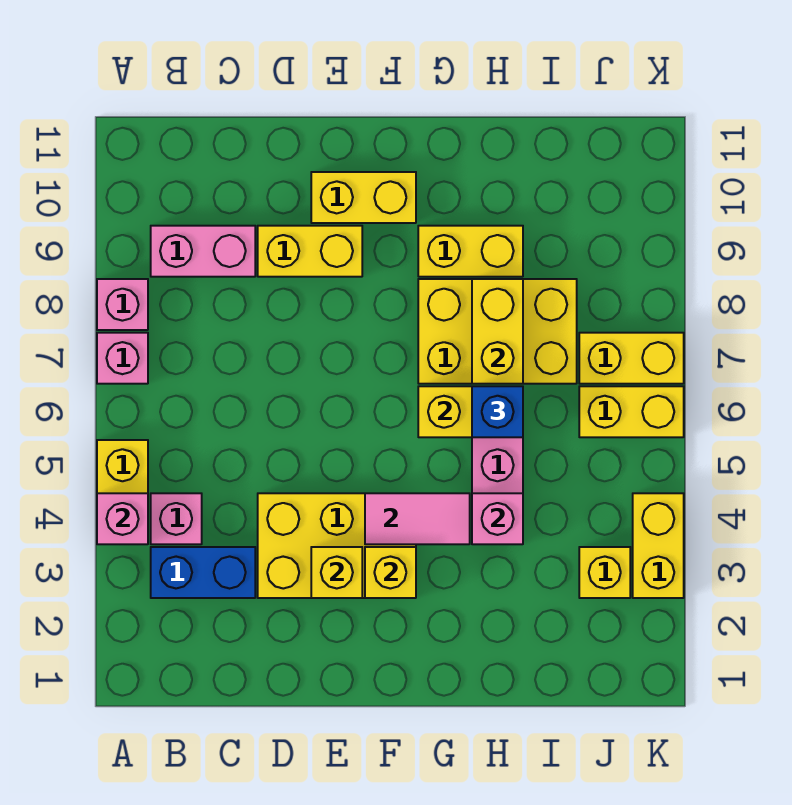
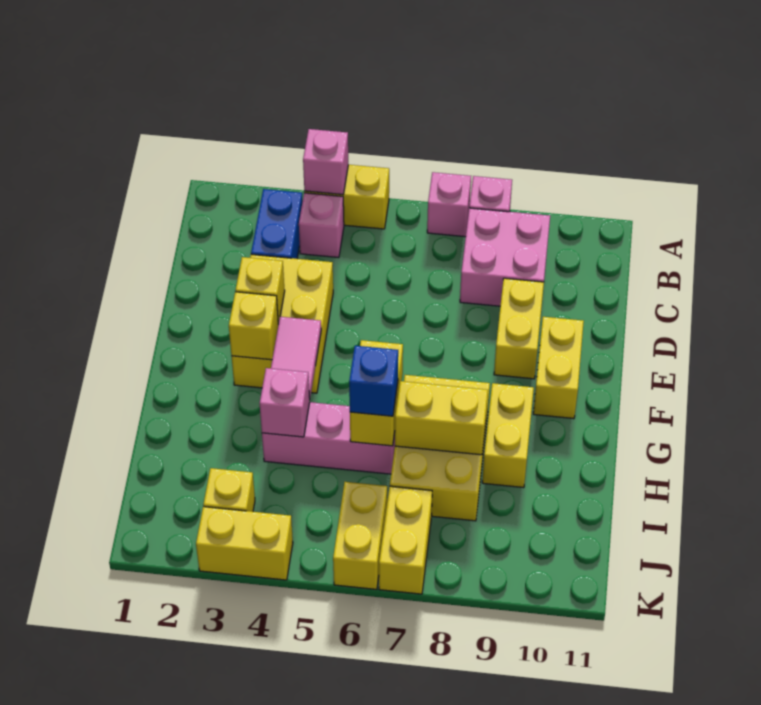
pink brick B9:C9 level 1 -> pink brick B8:C9 level 1

